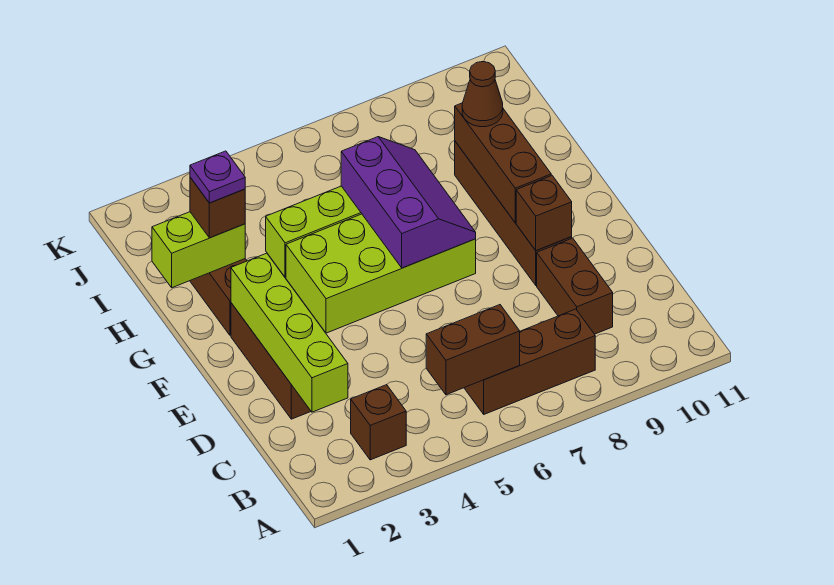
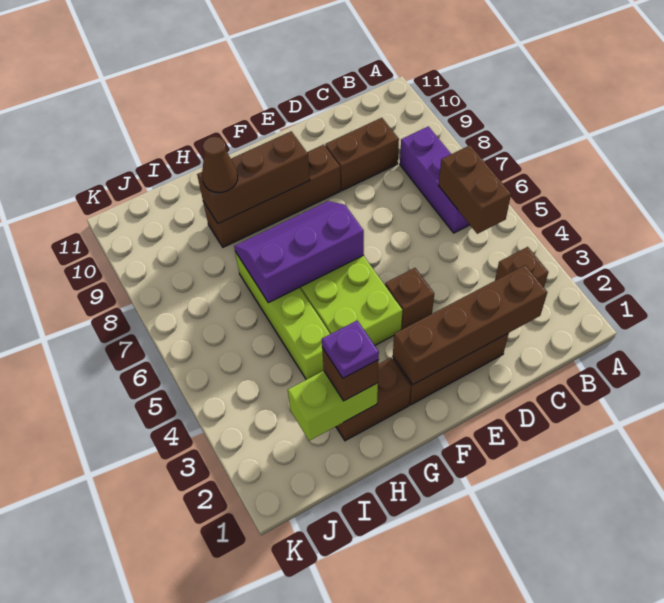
brown brick B6:B8 level 1 -> purple brick B6:B8 level 1
lime brick C2:F2 level 2 -> brown brick C2:F2 level 2
brown brick E9 level 2 -> brown brick E4 level 1
lime brick H1:H2 level 2 -> lime brick H2:I2 level 2

